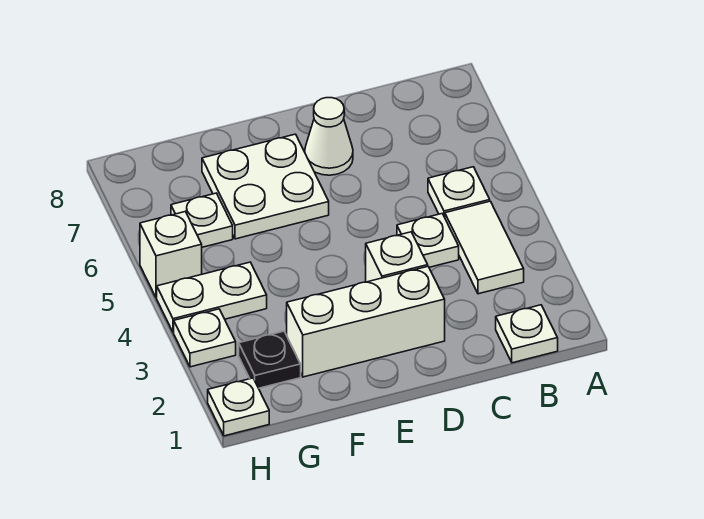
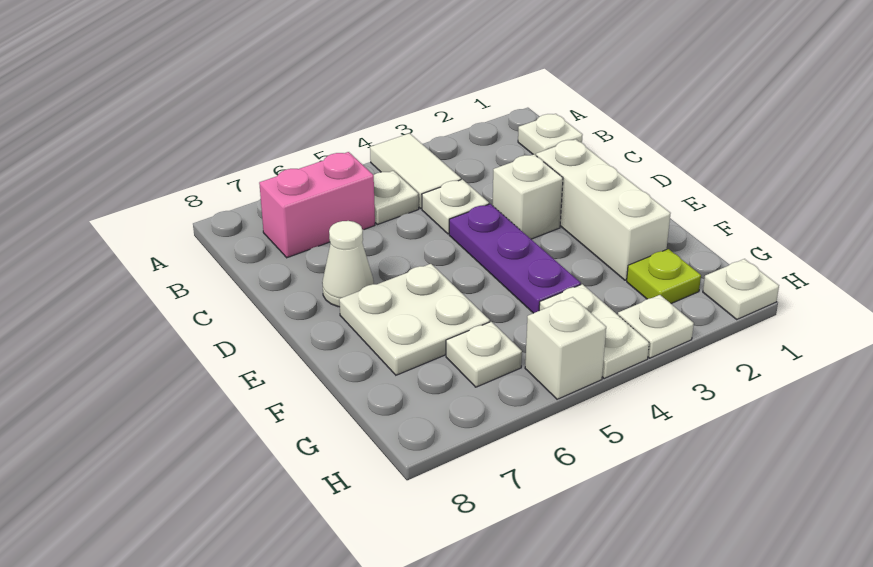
white tile B3:B4 level 1 -> white tile A4:B4 level 1
none -> pink brick B6:B7 level 1
none -> purple plate D4:F4 level 1
black plate G2 level 1 -> lime plate G2 level 1

